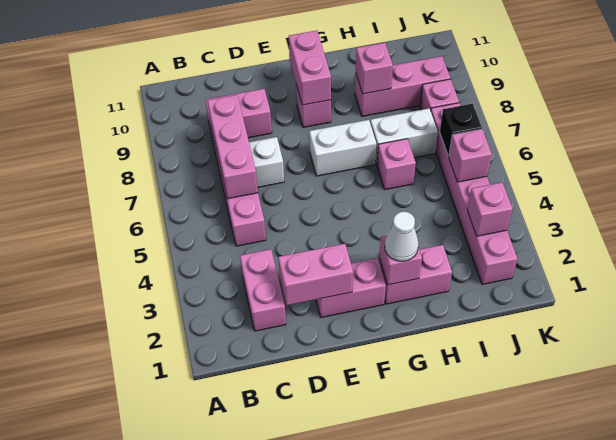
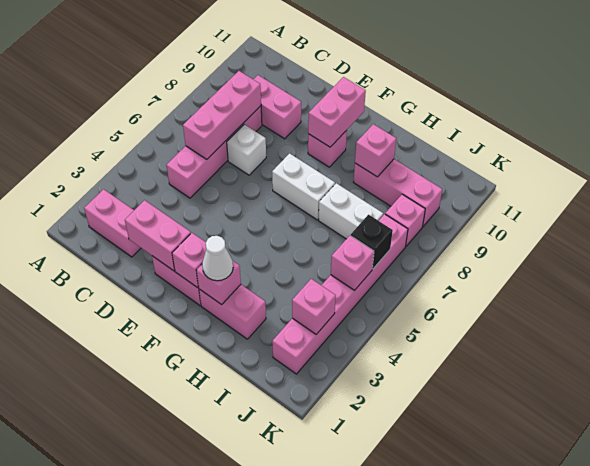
pink brick C2:C3 level 1 -> pink brick B2:C2 level 1
pink brick H6 level 1 -> pink brick F2 level 2

